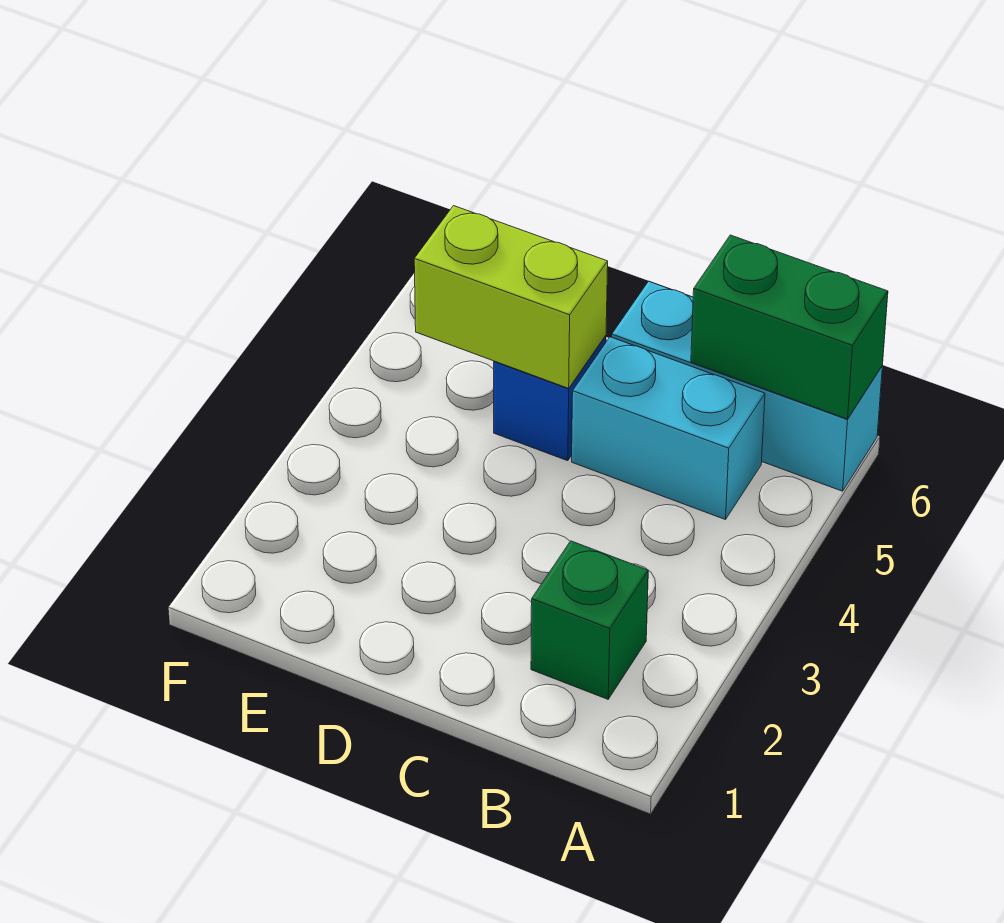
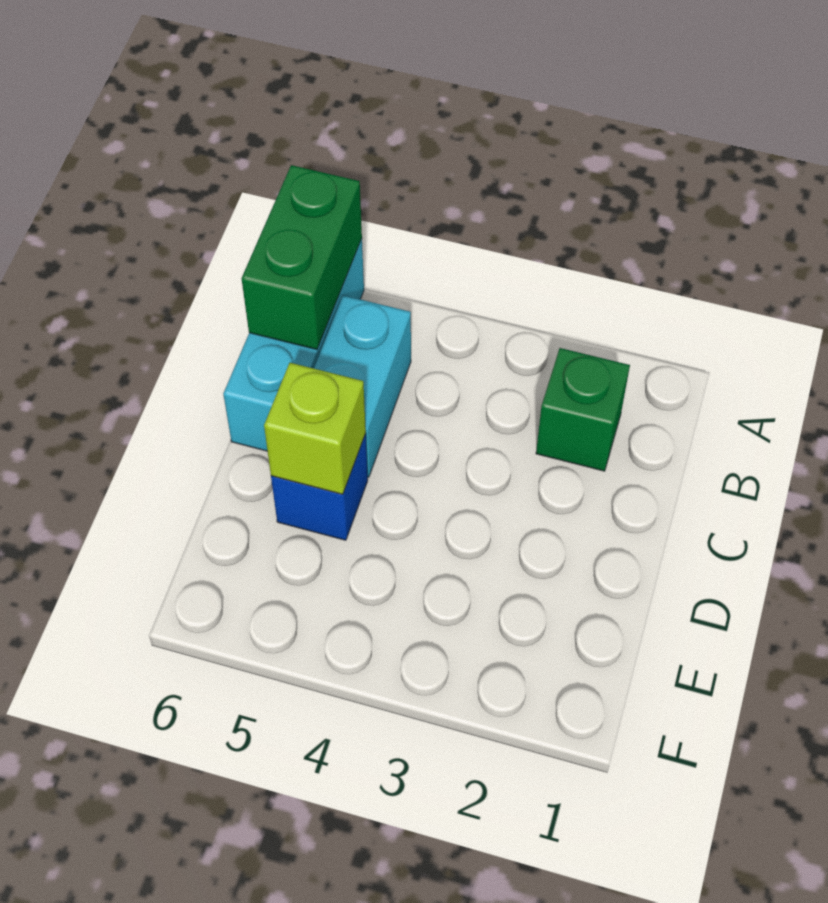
lime brick D5:E5 level 2 -> lime brick D5 level 2

